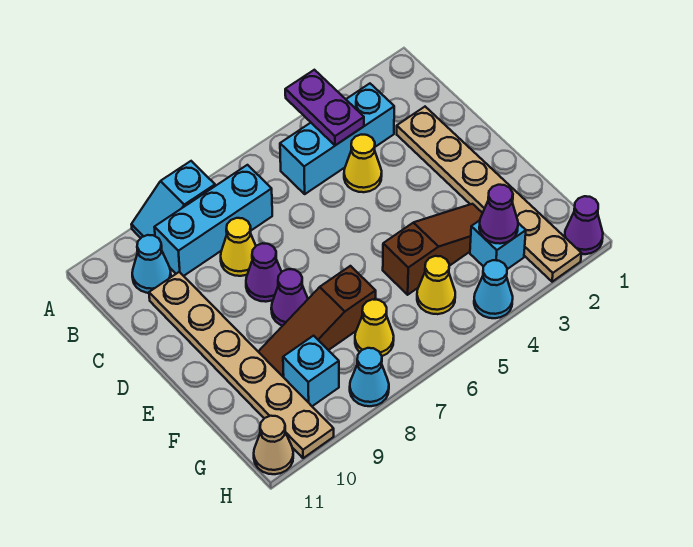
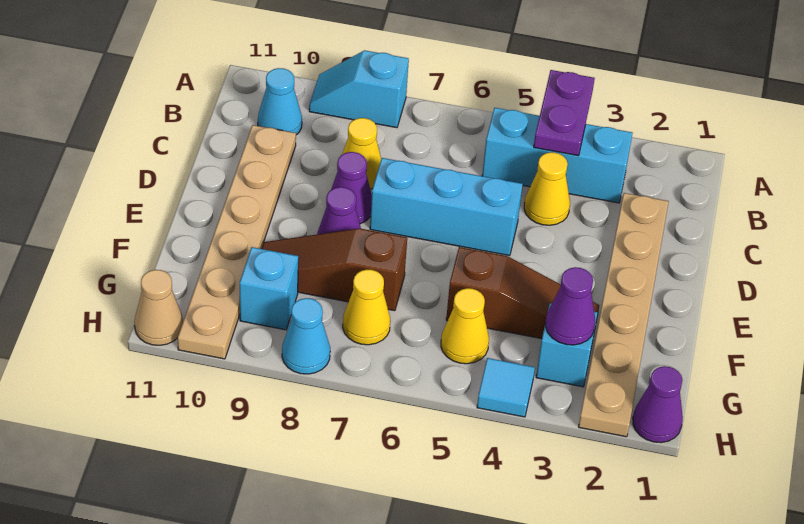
cyan brick B7:B9 level 1 -> cyan brick D5:D7 level 1
cyan cone H4 level 1 -> cyan tile H4 level 1

